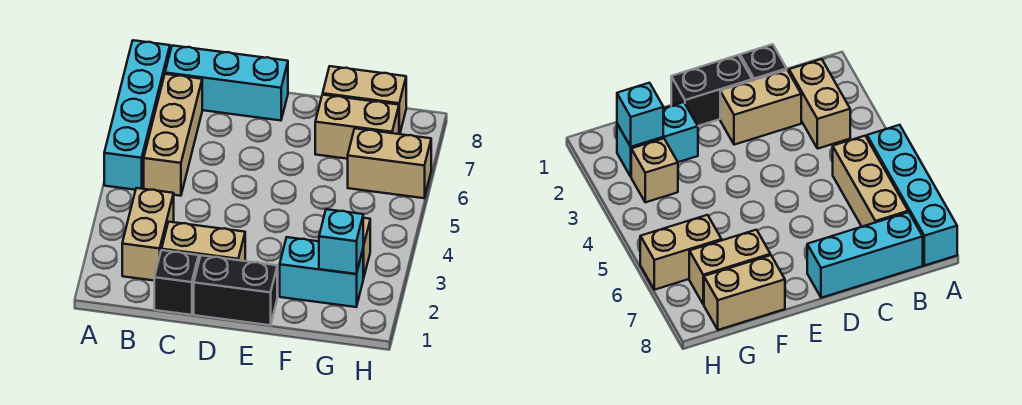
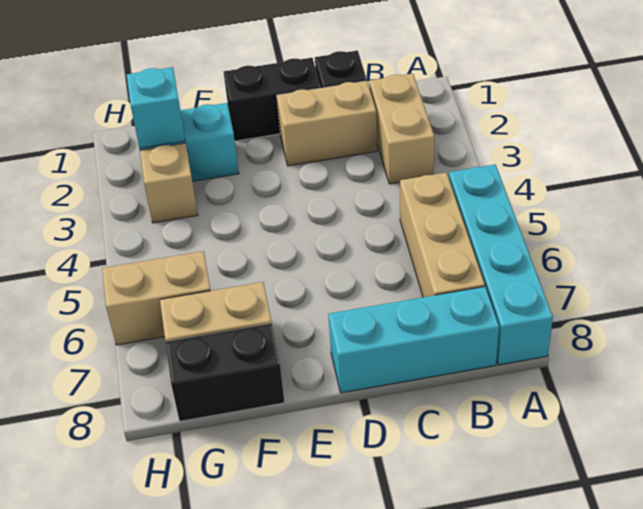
tan brick F8:G8 level 1 -> black brick F8:G8 level 1

